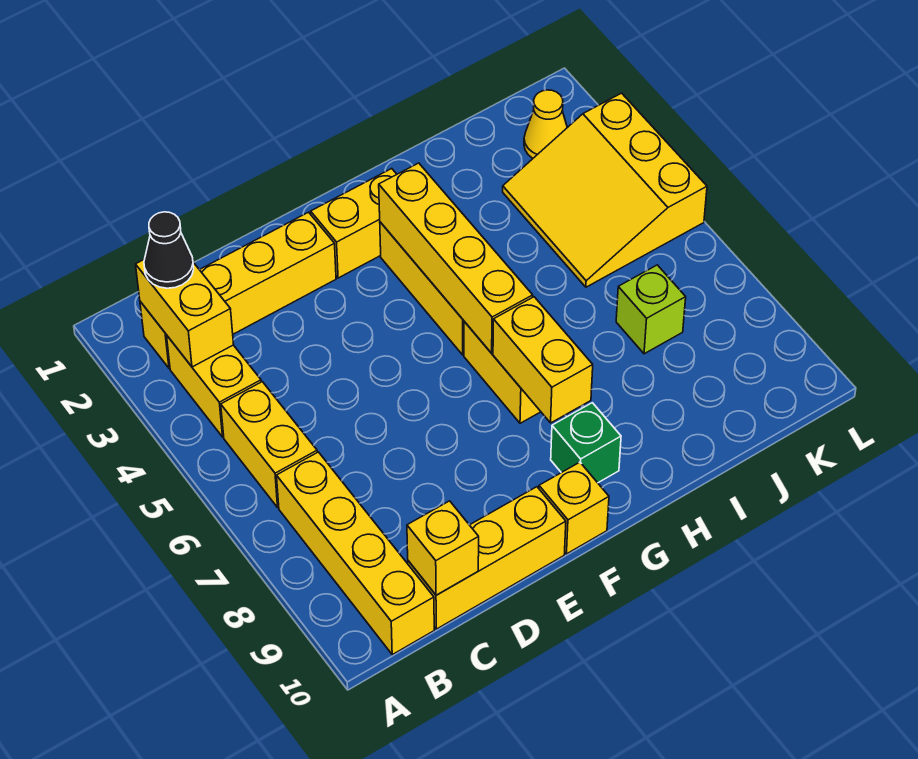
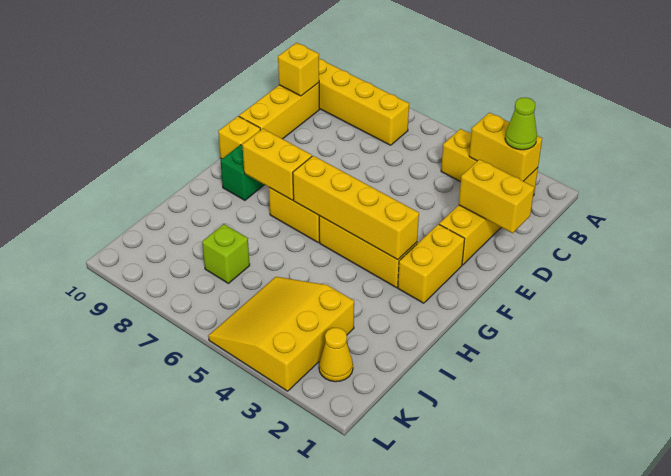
black cone B2 level 3 -> lime cone B2 level 3
yellow brick B5:B6 level 1 -> yellow brick D1:D2 level 2
yellow slope J3:L5 level 1 top L -> yellow slope J3:L5 level 1 top 3

